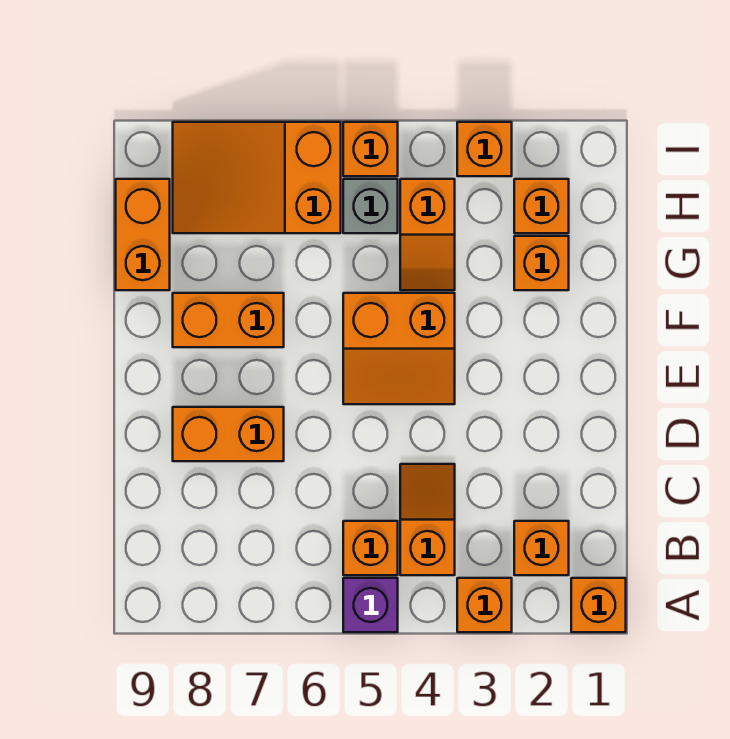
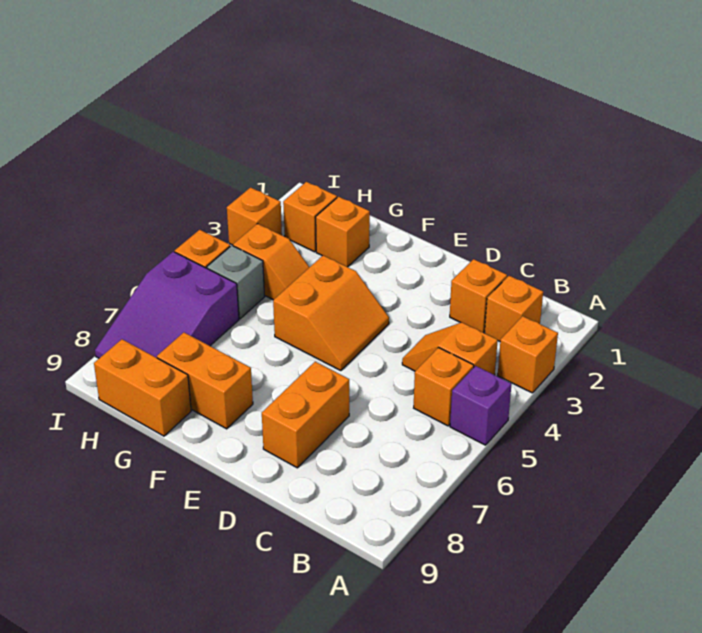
orange brick A1 level 1 -> orange brick C2 level 1
orange brick F7:F8 level 1 -> orange brick F8:G8 level 1
orange slope H6:I8 level 1 top 6 -> purple slope H6:I8 level 1 top 6

